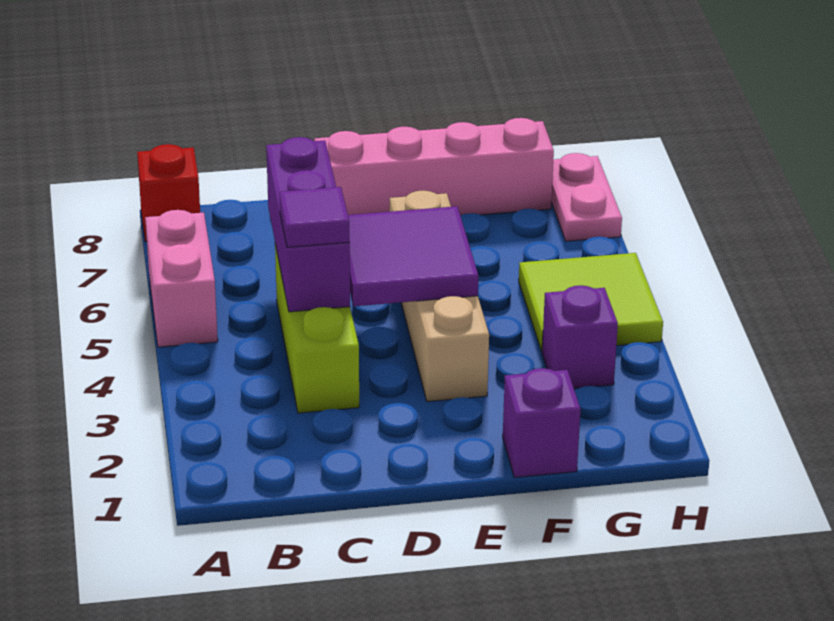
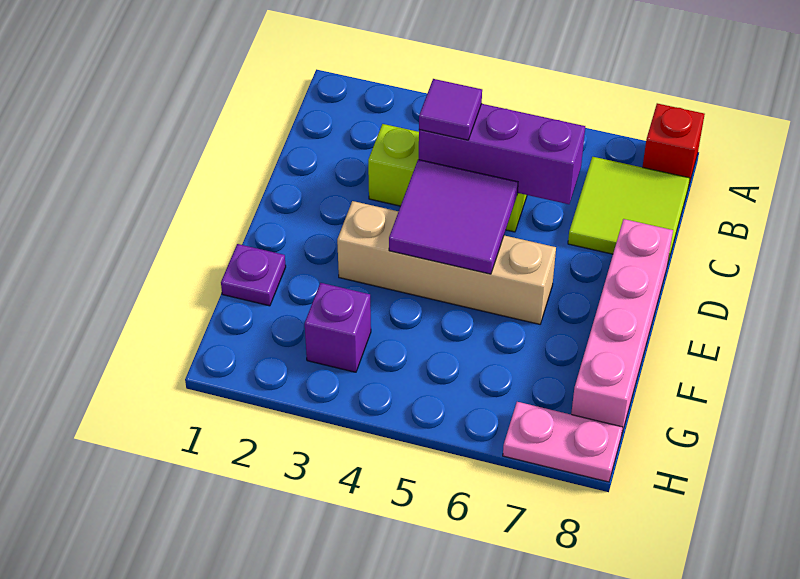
pink brick A5:A6 level 1 -> none
purple brick F1 level 1 -> purple plate F1 level 1
lime tile G4:H5 level 1 -> lime tile B7:C8 level 1

